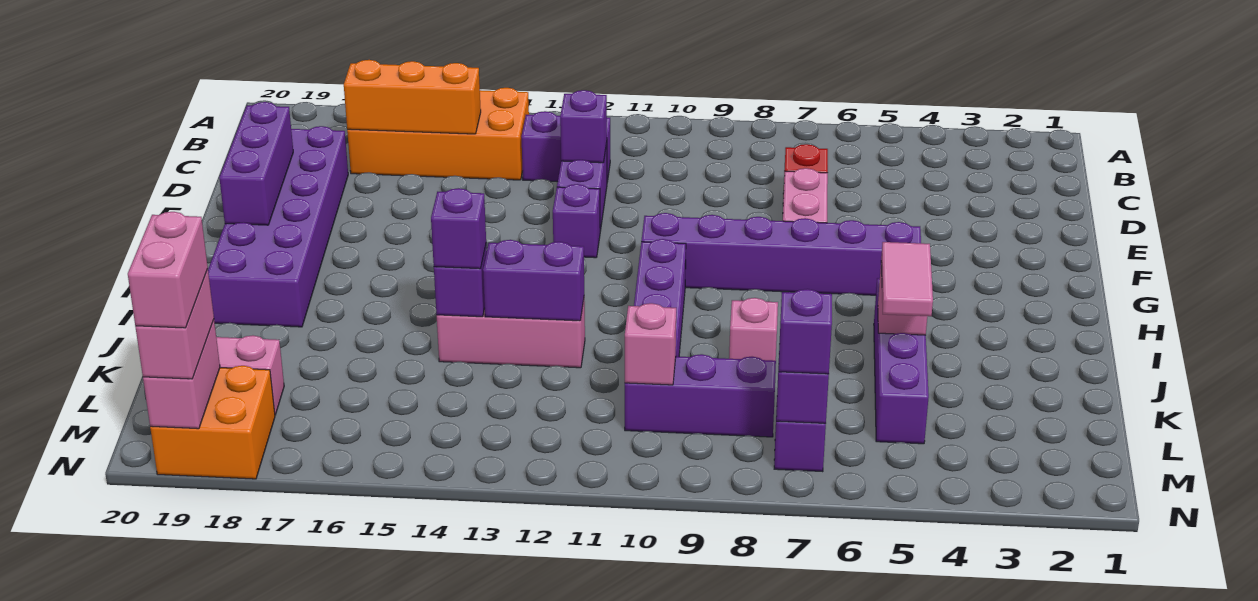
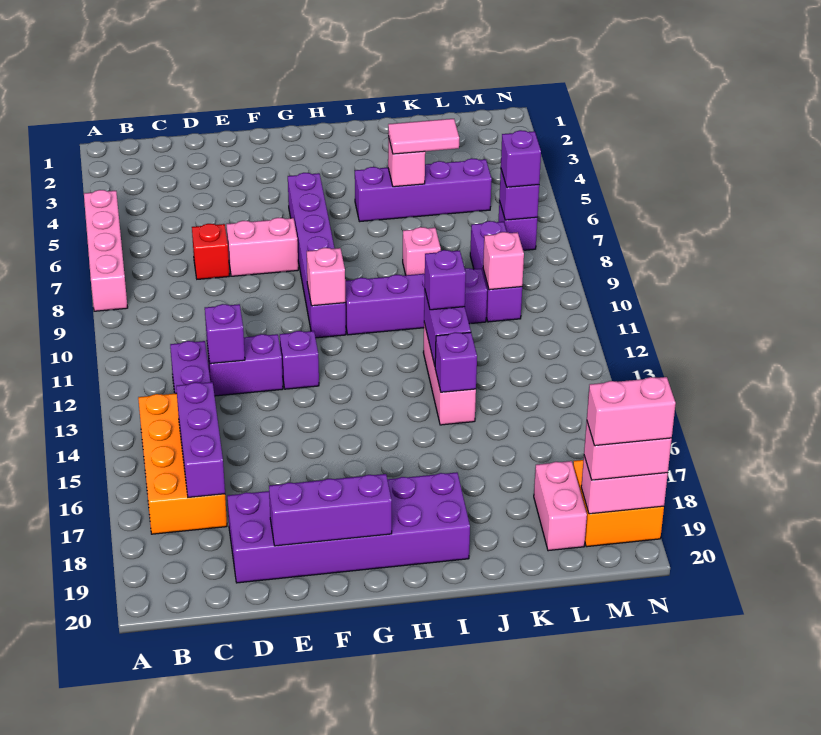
none -> pink brick A5:A8 level 1
orange brick C15:C17 level 2 -> purple brick C15:C17 level 2
none -> pink brick G10 level 2
purple brick J14 level 3 -> purple brick J12 level 3

